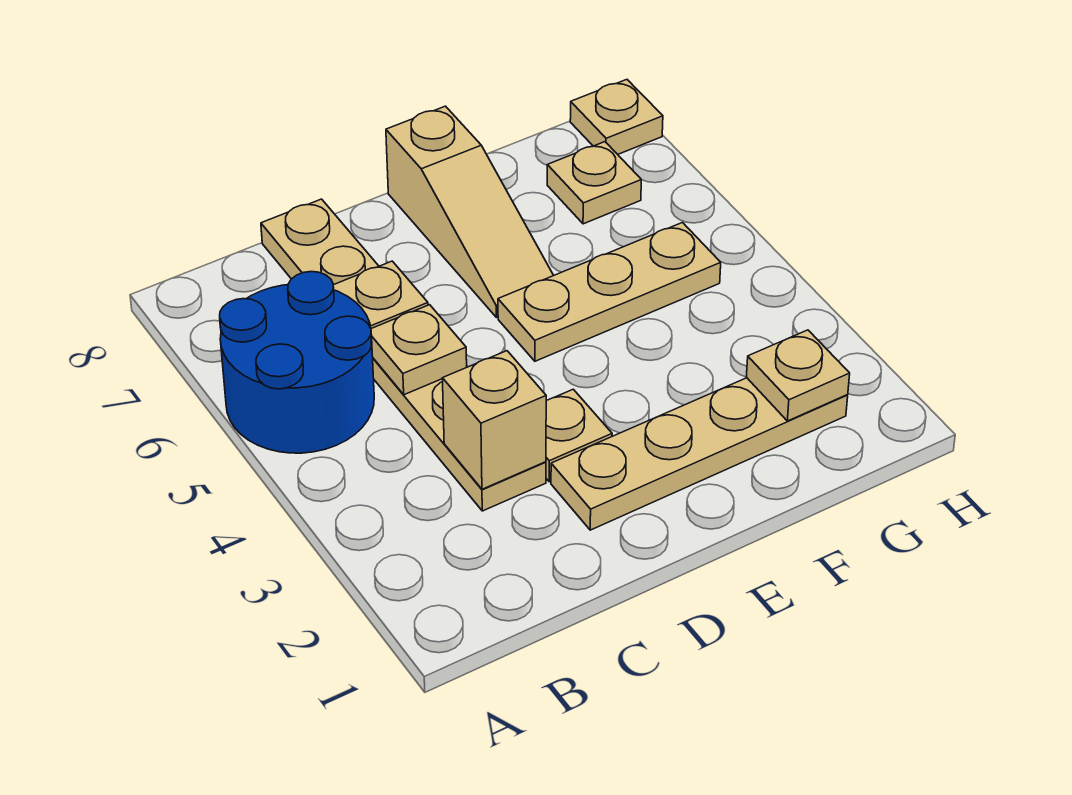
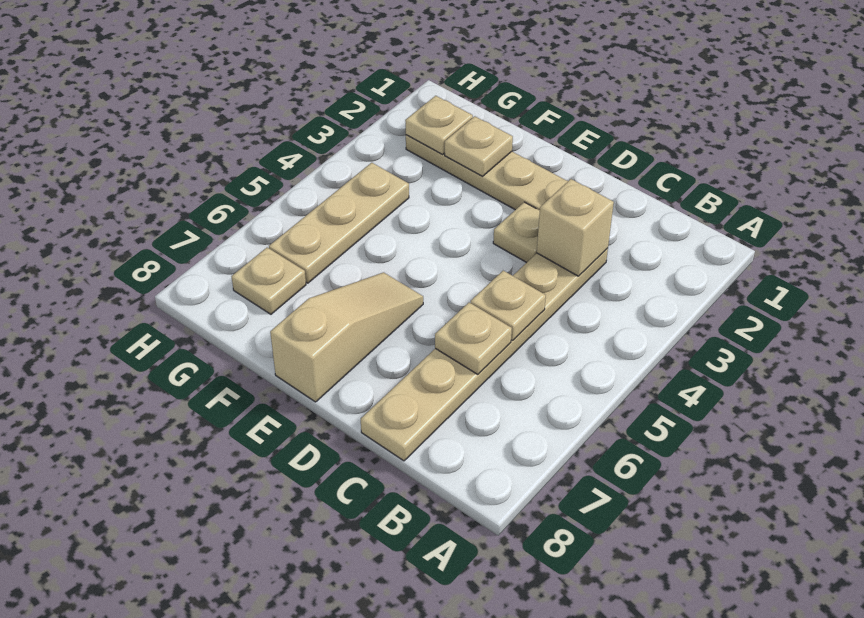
blue round brick A5:B6 level 1 -> none
tan plate E5:G5 level 1 -> tan plate G4:G6 level 1
tan plate H8 level 1 -> tan plate F2 level 2

